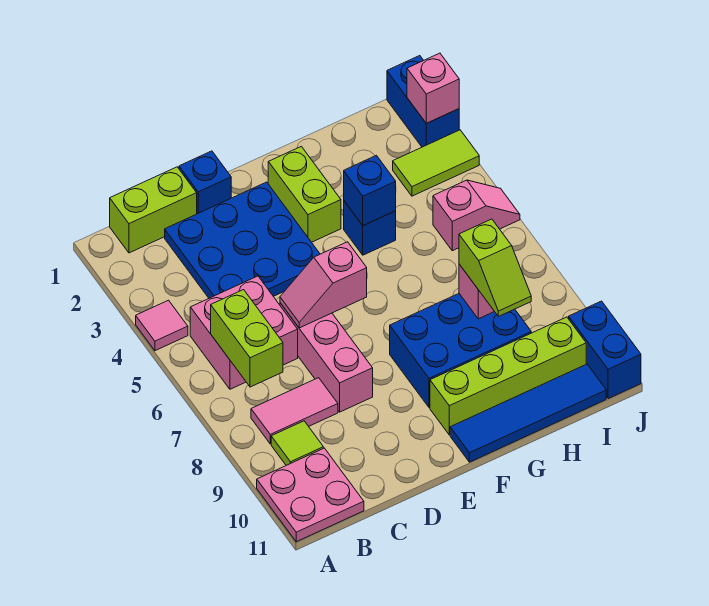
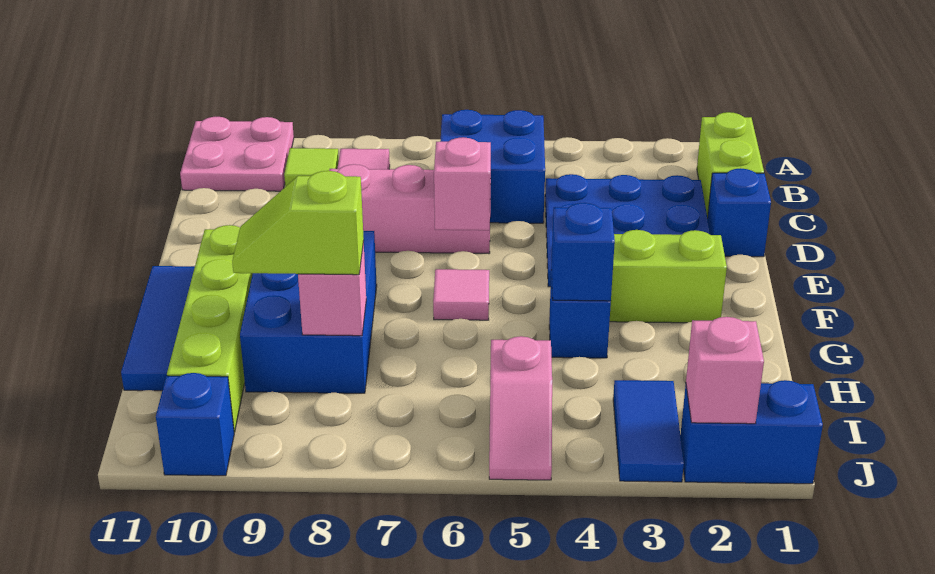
pink tile A4 level 1 -> pink tile F6 level 1
pink brick B5:C6 level 1 -> blue brick B5:C6 level 1
lime brick B6:B7 level 2 -> none
blue tile F11:I11 level 1 -> blue tile F11:H11 level 1
lime tile I3:J3 level 1 -> blue tile I3:J3 level 1
blue brick J10:J11 level 1 -> blue brick J10 level 1

